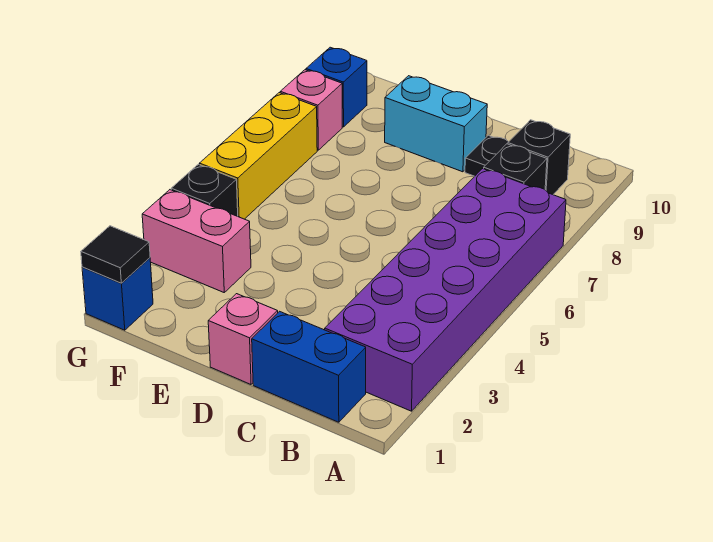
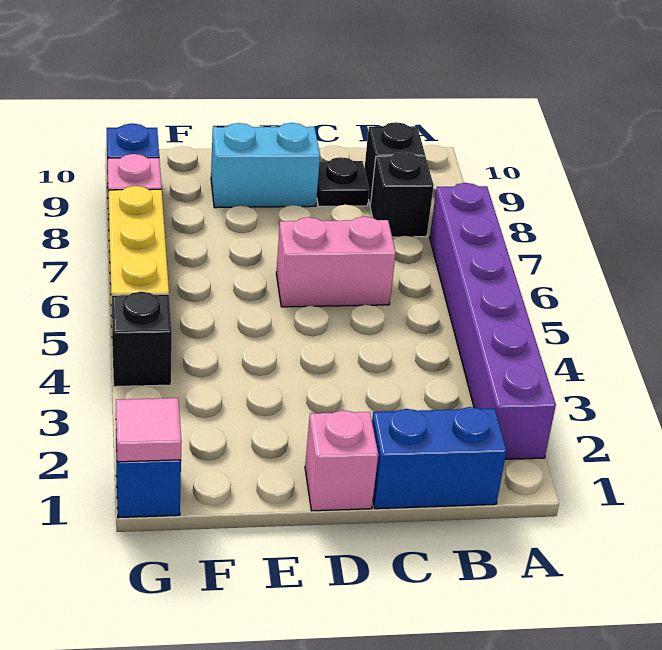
purple brick A2:B7 level 1 -> purple brick A2:A7 level 1
pink brick F3:G3 level 1 -> pink brick C6:D6 level 1
black tile G1 level 2 -> pink tile G1 level 2

